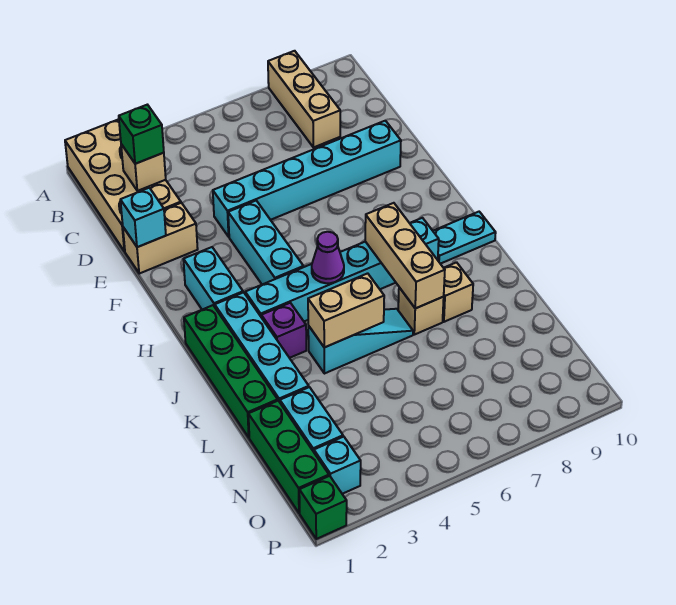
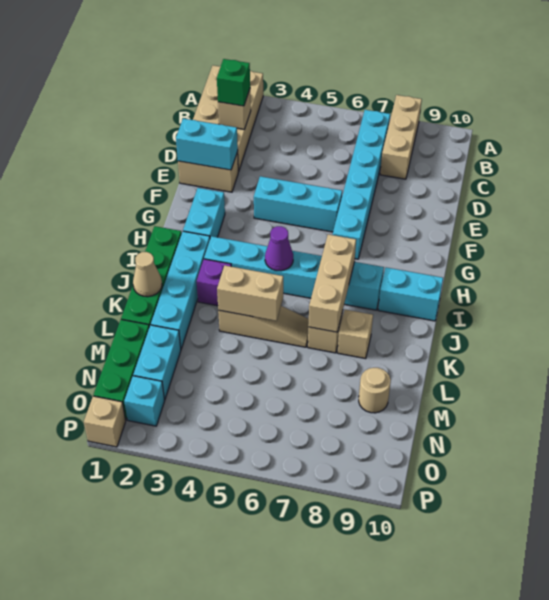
cyan brick E1 level 2 -> cyan brick E1:E2 level 2
cyan brick E4:E9 level 1 -> cyan brick B7:G7 level 1
cyan brick F4:H4 level 1 -> cyan brick F4:F6 level 1
cyan plate I9:I10 level 1 -> cyan brick I9:I10 level 1
none -> tan cone K1 level 2
cyan slope K4:K6 level 1 top 4 -> tan slope K4:K6 level 1 top 4
none -> tan round brick M9 level 1
green brick P1 level 1 -> tan brick P1 level 1

